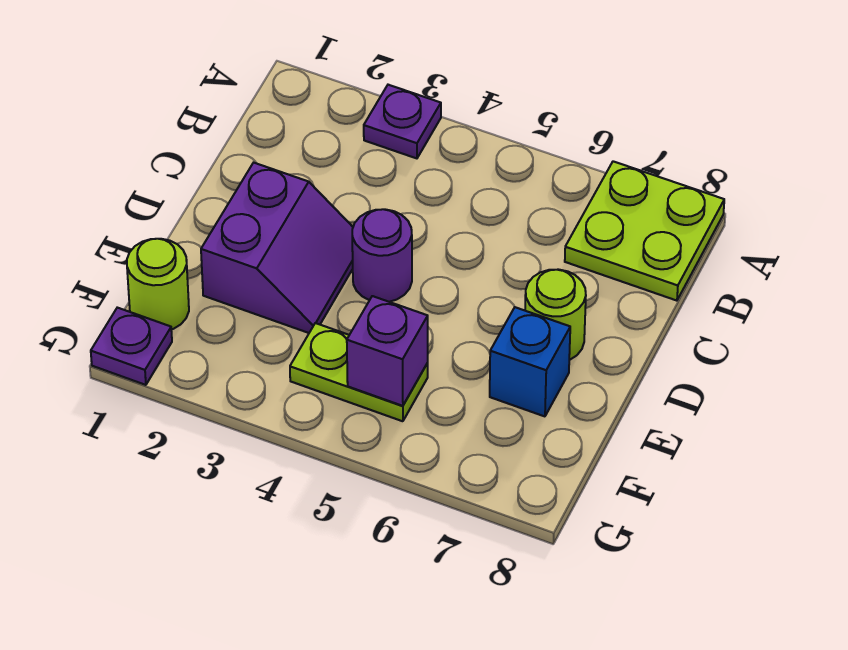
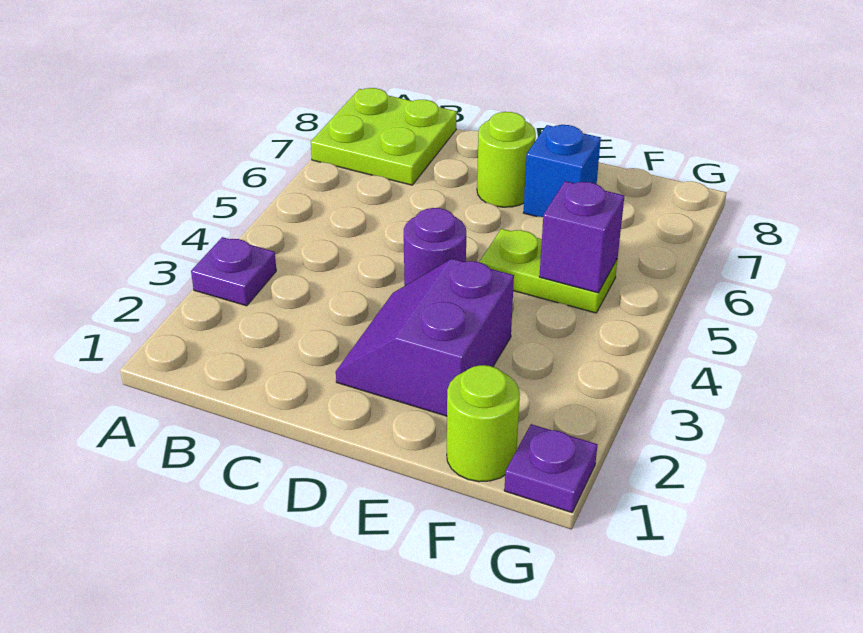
purple slope D2:E3 level 1 top 2 -> purple slope D2:E3 level 1 top E
lime plate F4:F5 level 1 -> lime plate E5:F5 level 1

